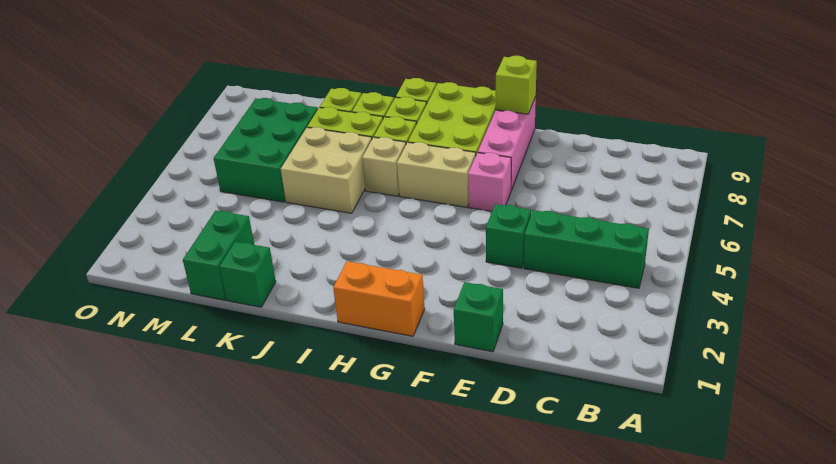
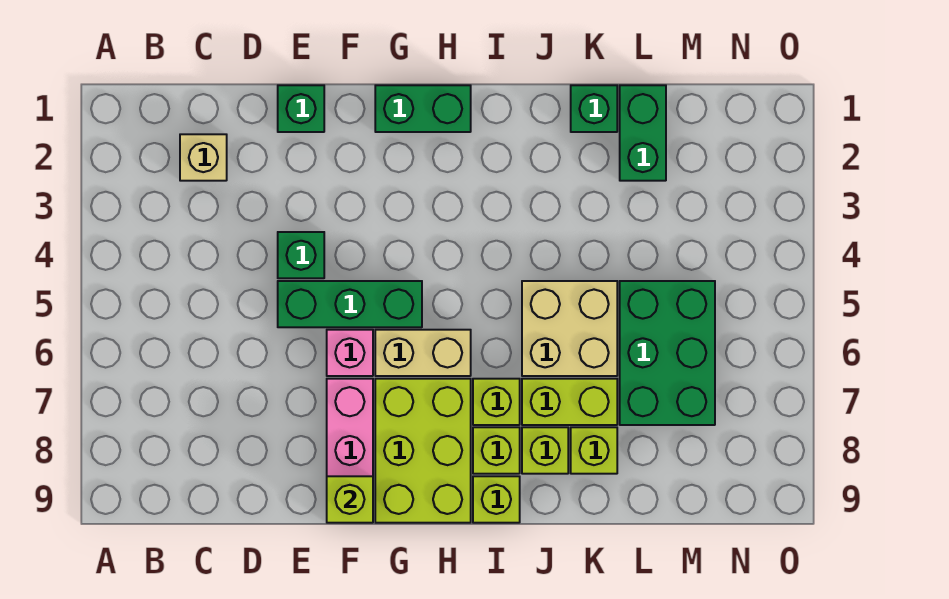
green brick B4:D4 level 1 -> green brick E5:G5 level 1
orange brick G1:H1 level 1 -> green brick G1:H1 level 1
tan brick I6 level 1 -> tan brick C2 level 1

